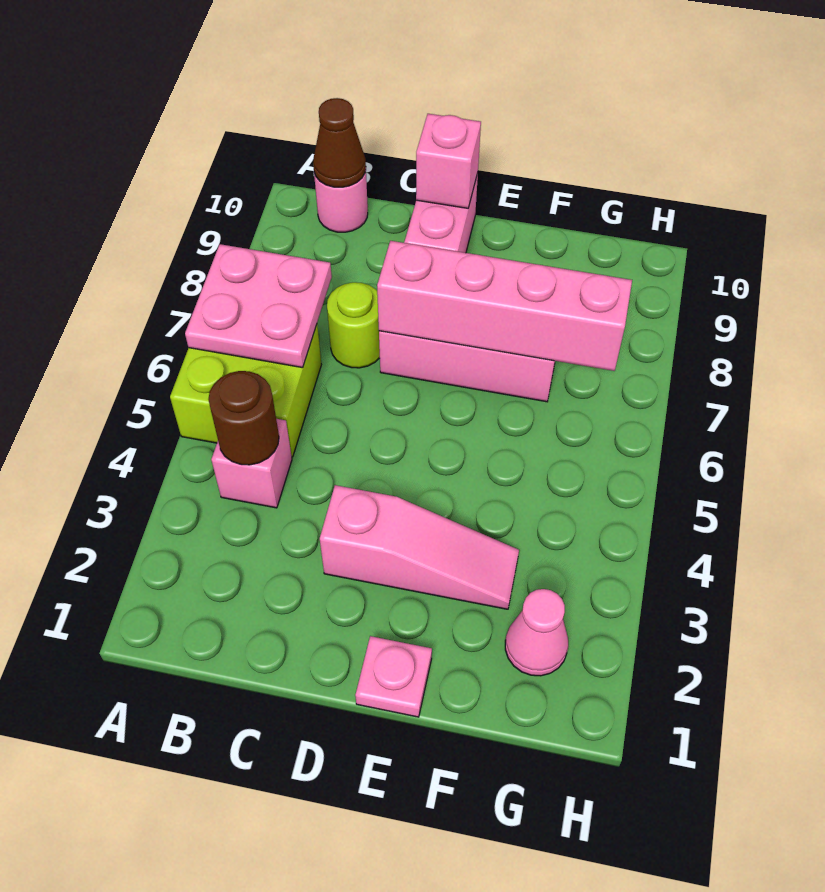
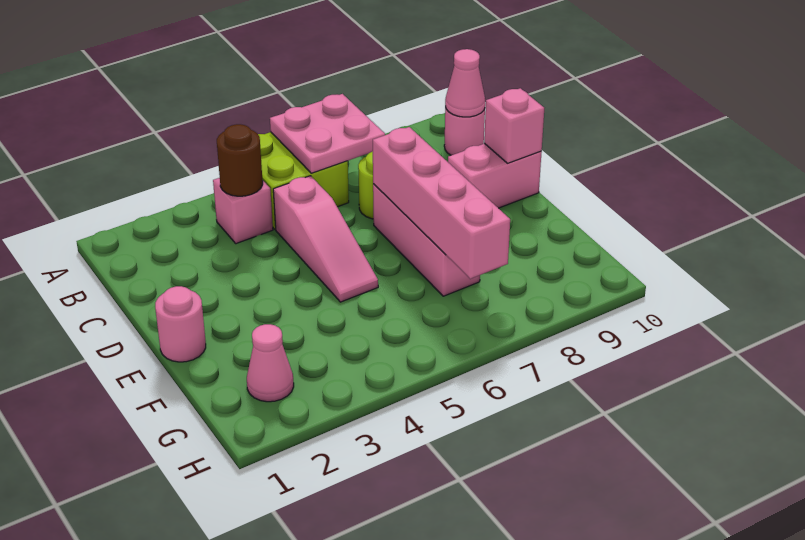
brown cone B10 level 2 -> pink cone B10 level 2
pink slope D3:F3 level 1 top D -> pink slope C5:E5 level 1 top C
pink plate E1 level 1 -> pink round brick E1 level 1

